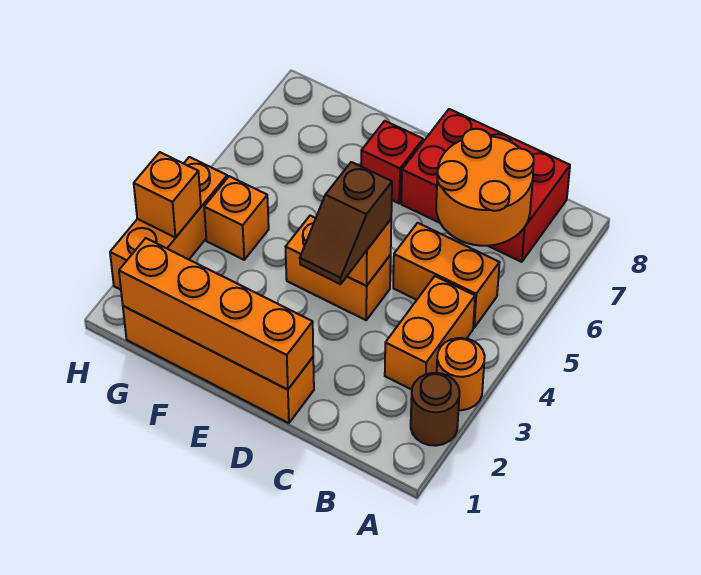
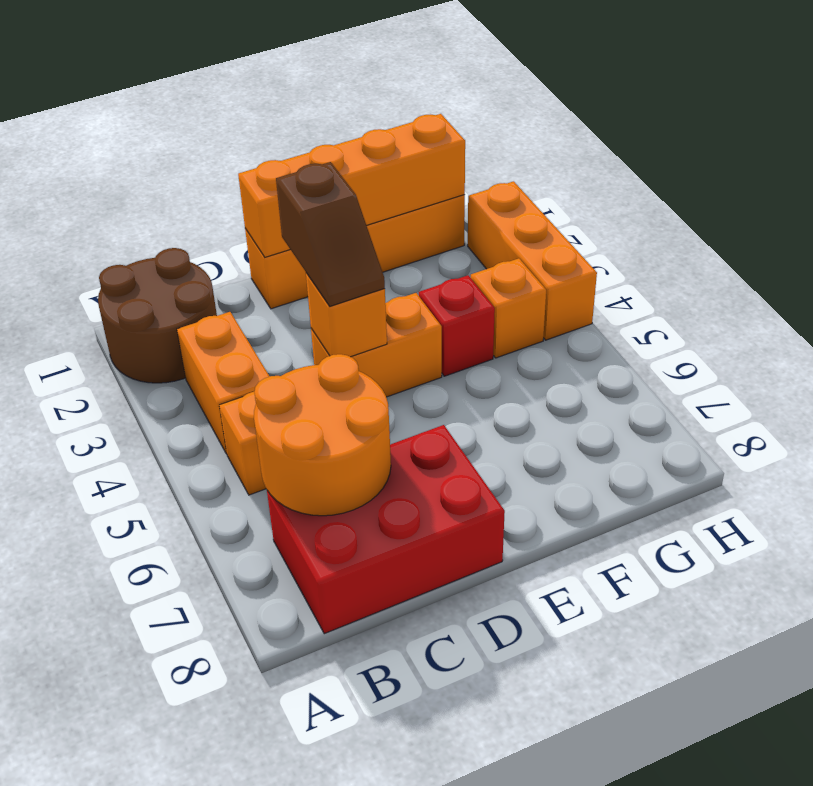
brown round brick A2 level 1 -> brown round brick A1:B2 level 1
orange round brick A3 level 1 -> none
brown slope D3:D4 level 3 top 4 -> brown slope D3:D4 level 3 top 3
red brick E7 level 1 -> red brick F4 level 1
orange brick H3 level 2 -> none

